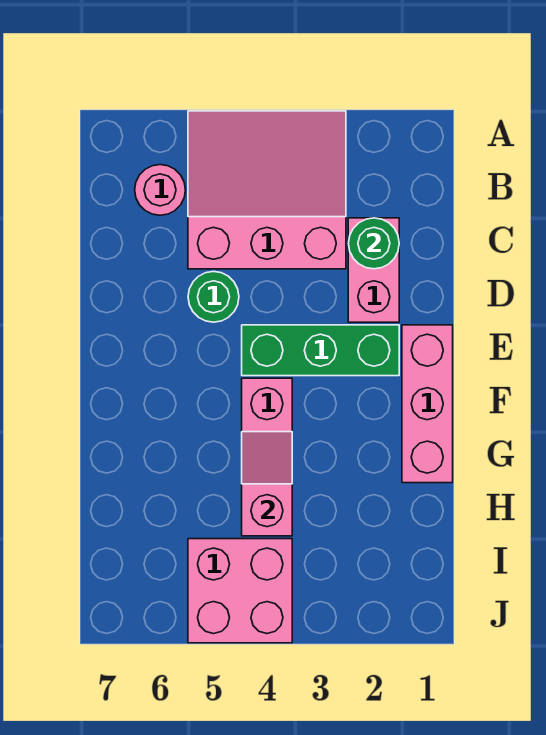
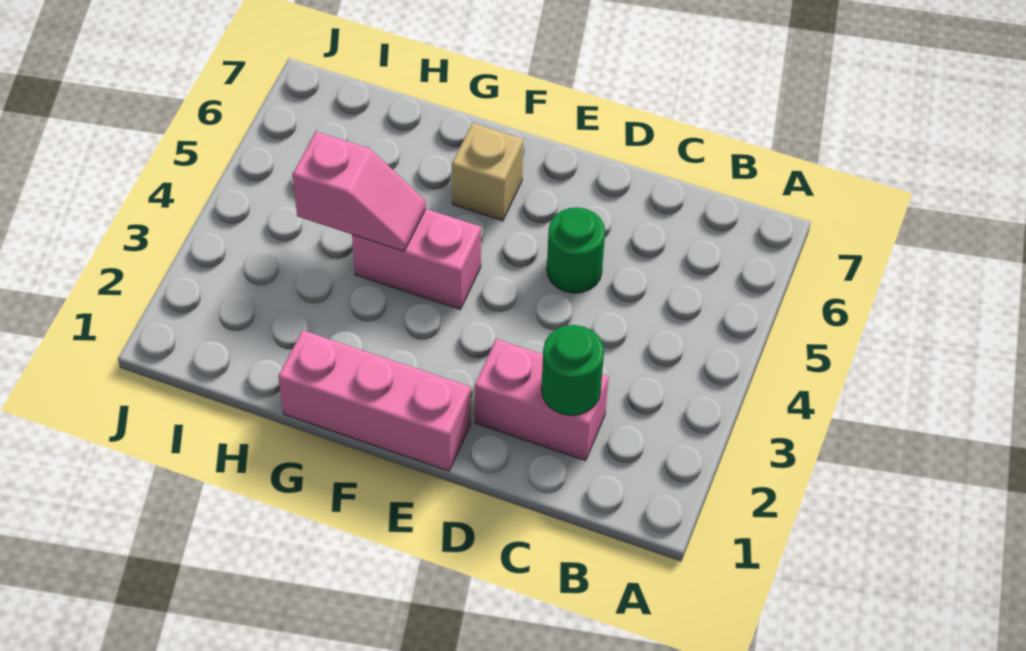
pink slope A3:C5 level 1 top C -> none
pink round brick B6 level 1 -> none
green brick E2:E4 level 1 -> none
none -> tan brick F6 level 1
pink brick I4:J5 level 1 -> none

